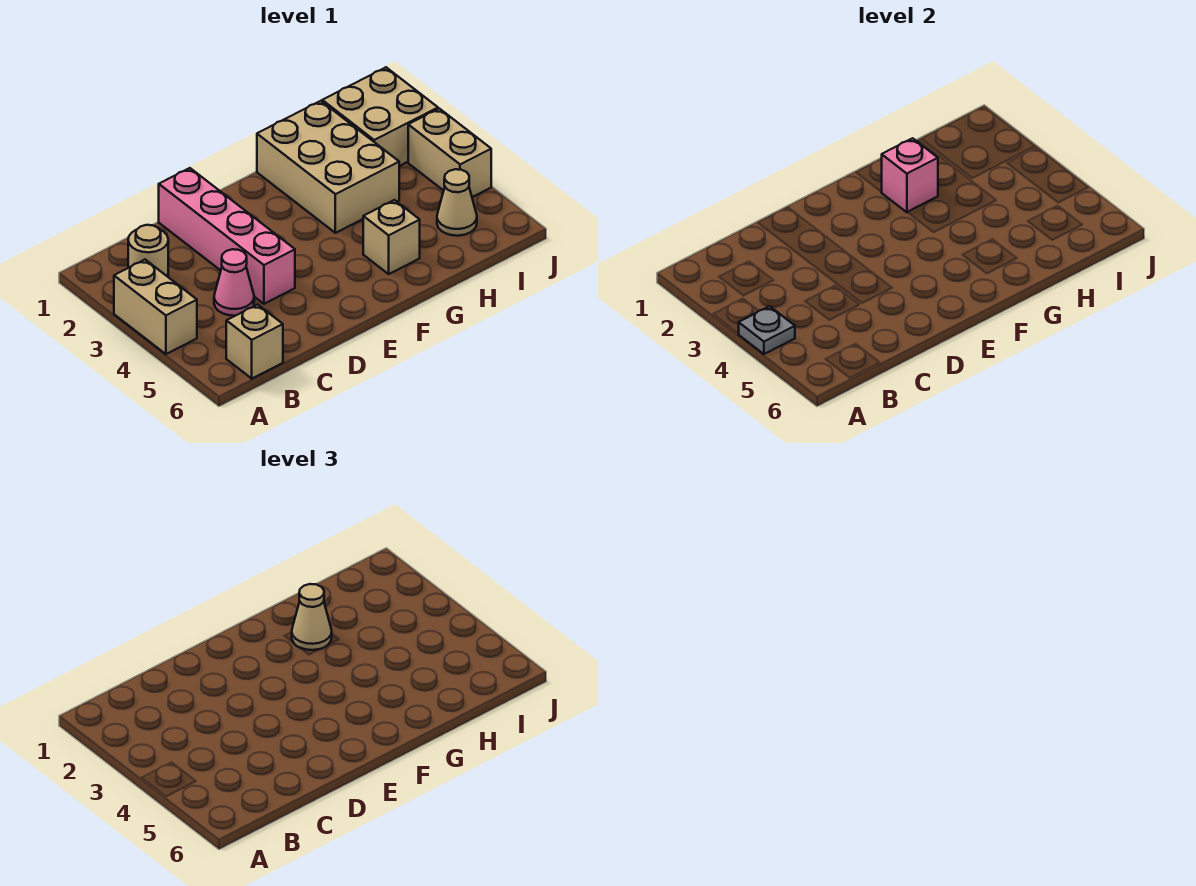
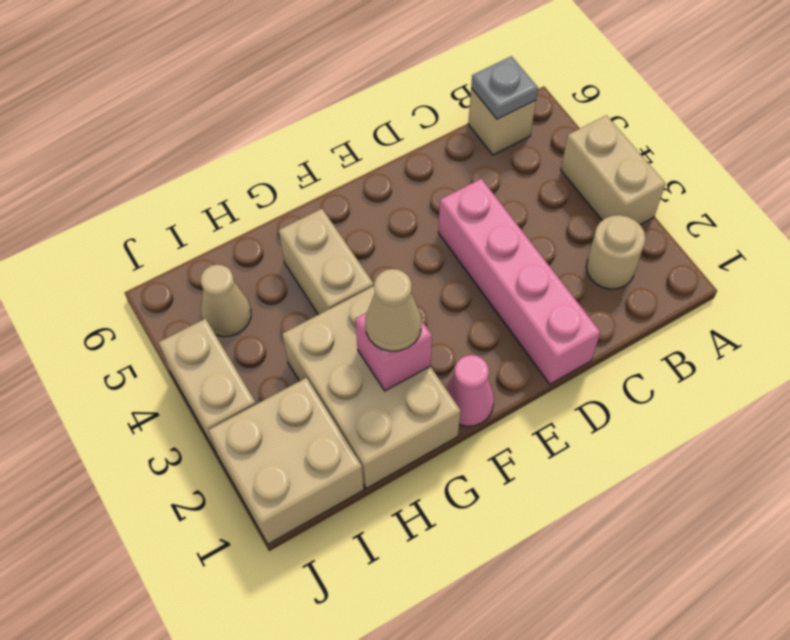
grey plate A4 level 2 -> grey plate B6 level 2
pink cone C4 level 1 -> pink cone F1 level 1
tan brick G5 level 1 -> tan brick G4:G5 level 1

